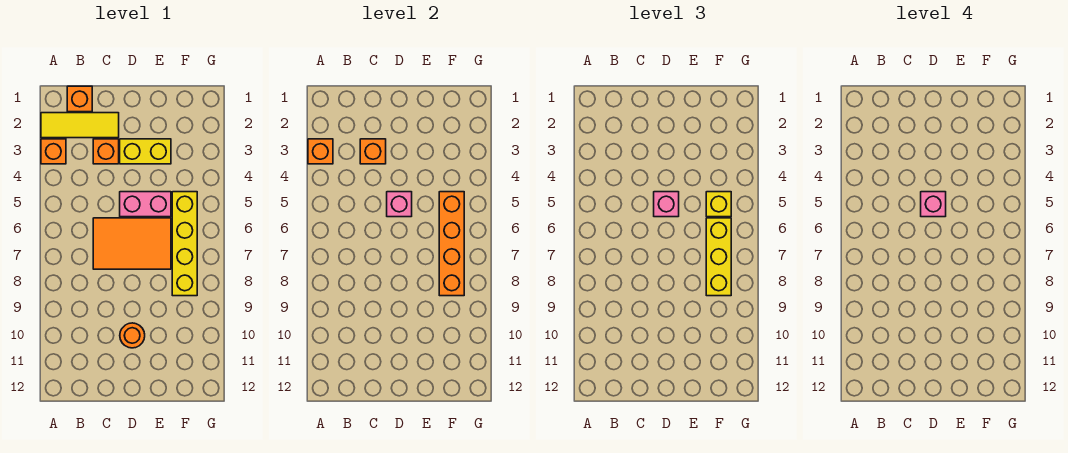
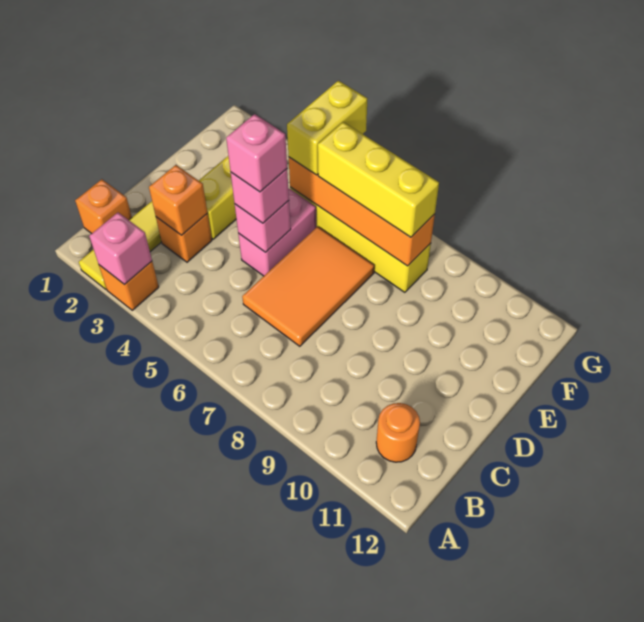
orange brick A3 level 2 -> pink brick A3 level 2
orange round brick D10 level 1 -> orange round brick B11 level 1
yellow brick F5 level 3 -> yellow brick F5:G5 level 3

